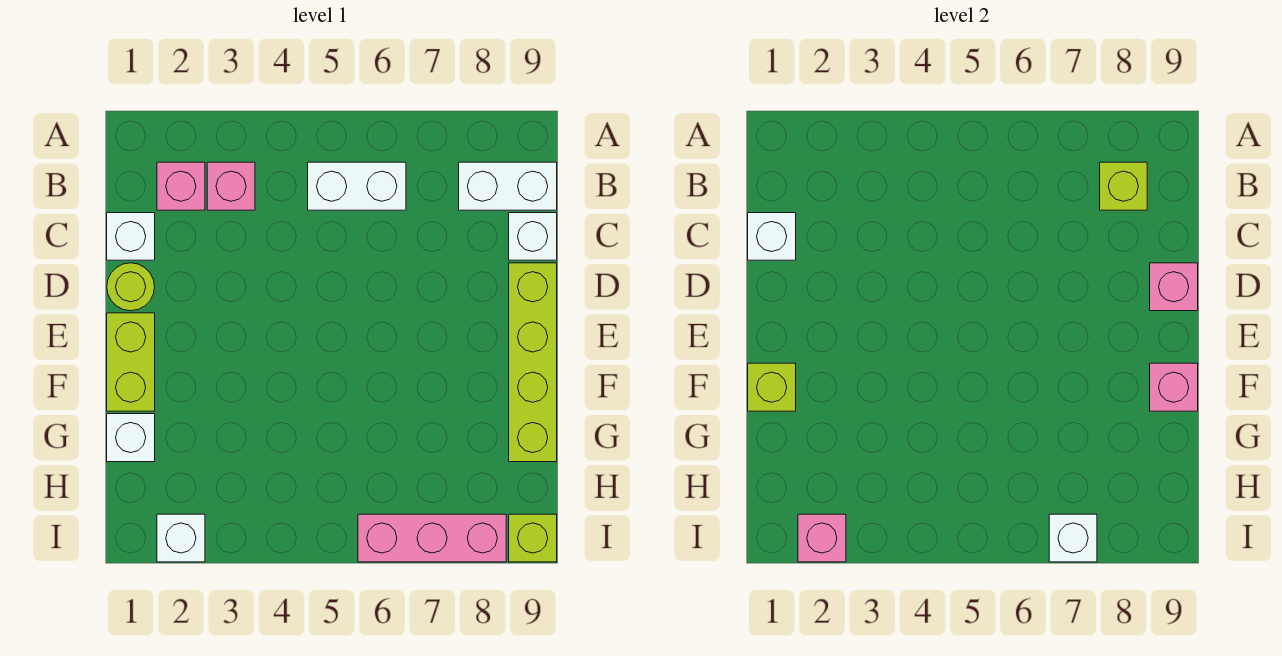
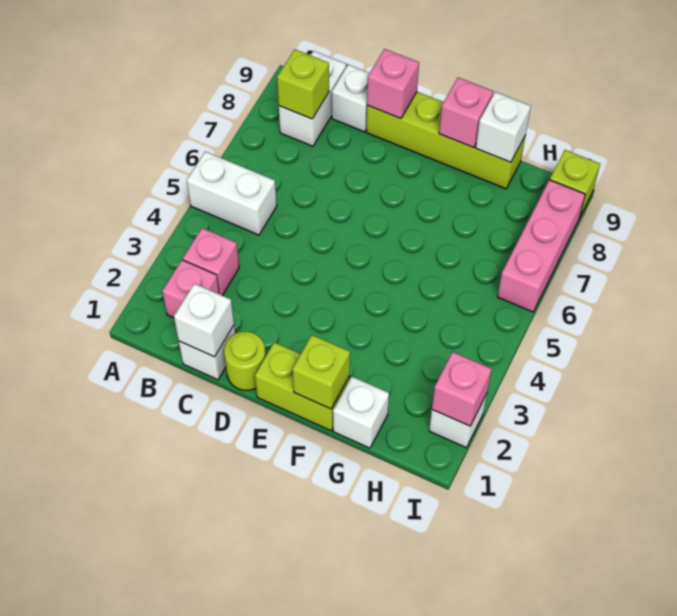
white brick B5:B6 level 1 -> white brick A5:B5 level 1
white brick I7 level 2 -> white brick G9 level 2

